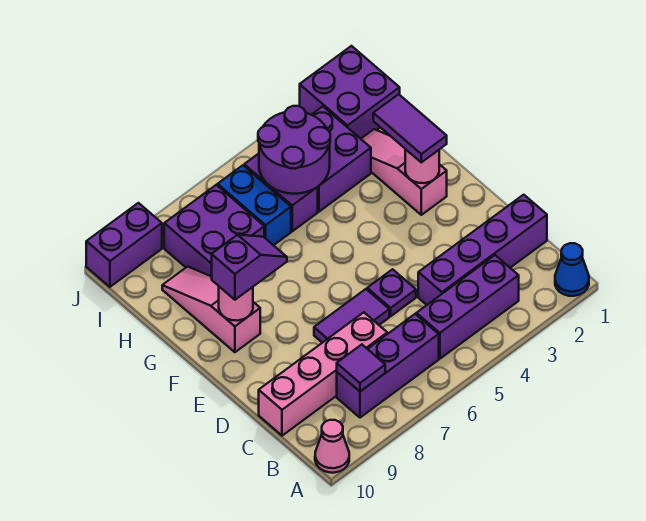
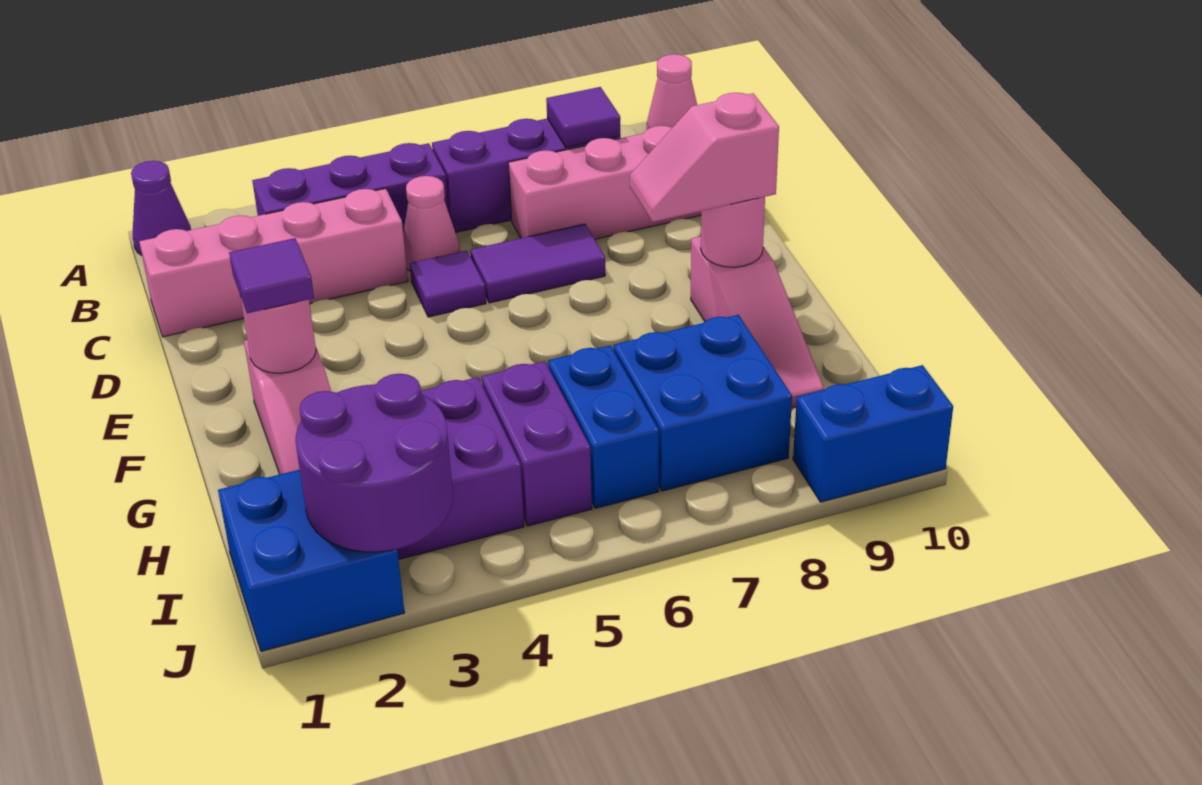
blue cone A1 level 1 -> purple cone A1 level 1
purple brick C1:C4 level 1 -> pink brick C1:C4 level 1
none -> pink cone C5 level 1
purple plate D5 level 1 -> purple tile D5 level 1
purple tile F2:G2 level 3 -> purple tile F2 level 3
purple slope F8:F9 level 3 top 9 -> pink slope F8:F9 level 3 top 9
purple round brick H4:I5 level 2 -> purple round brick I2:J3 level 2
purple brick H7:I8 level 1 -> blue brick H7:I8 level 1
purple brick I1:J2 level 1 -> blue brick I1:J2 level 1
purple brick J9:J10 level 1 -> blue brick J9:J10 level 1

